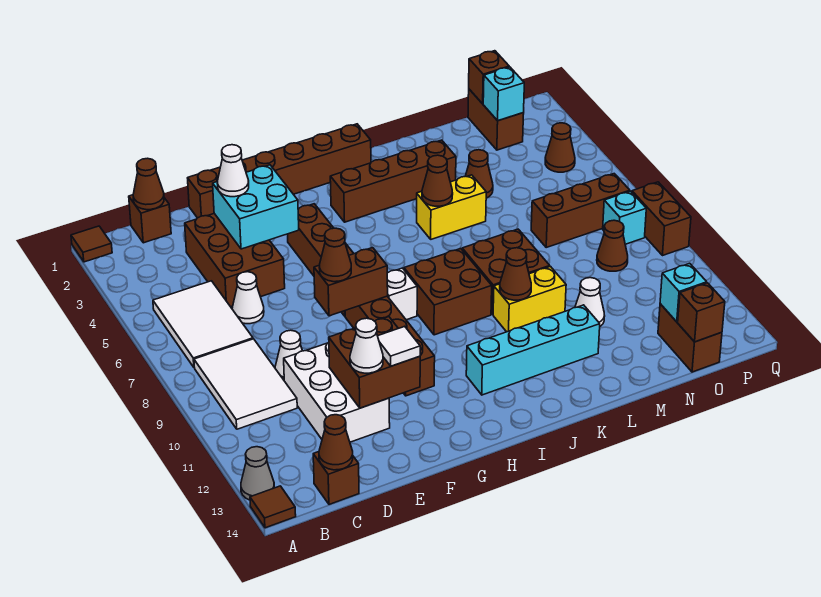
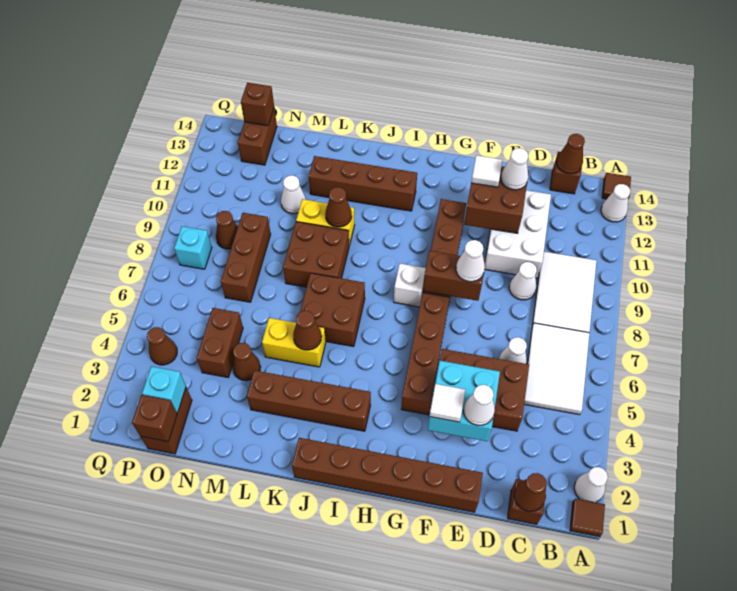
none -> white cone A2 level 1
grey cone A13 level 1 -> white cone A13 level 1
brown brick D3:E5 level 1 -> brown brick D4:F5 level 1
none -> white tile F3 level 3
brown cone F8 level 3 -> white cone F8 level 3
brown brick I8:J9 level 1 -> brown brick J6:K7 level 1
cyan brick I12:L12 level 1 -> brown brick I12:L12 level 1
brown brick N7:P7 level 1 -> brown brick N7:N9 level 1
cyan brick O13 level 2 -> none
brown brick Q8:Q9 level 1 -> brown brick N4:N5 level 1

